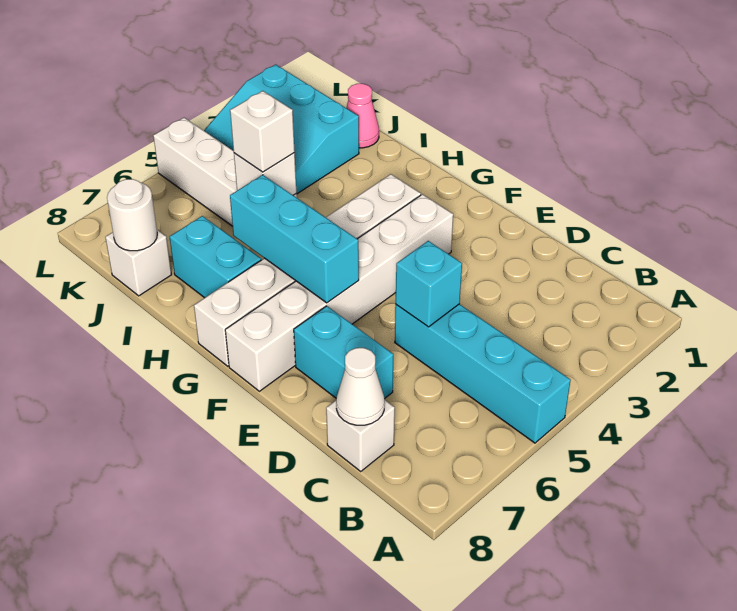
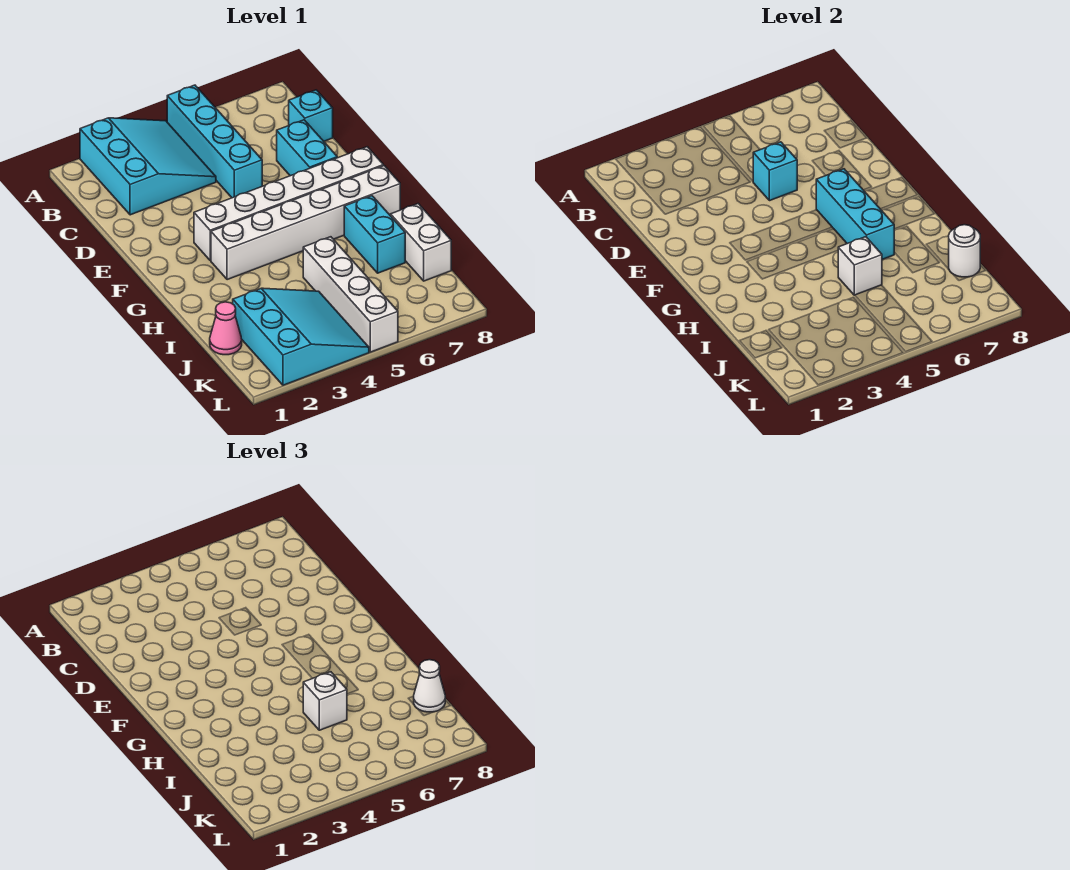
none -> cyan slope A2:C4 level 1 top 2
white brick C8 level 1 -> cyan brick C8 level 1
white cone C8 level 2 -> white cone J8 level 3
white brick J8 level 1 -> white brick I8:J8 level 1

